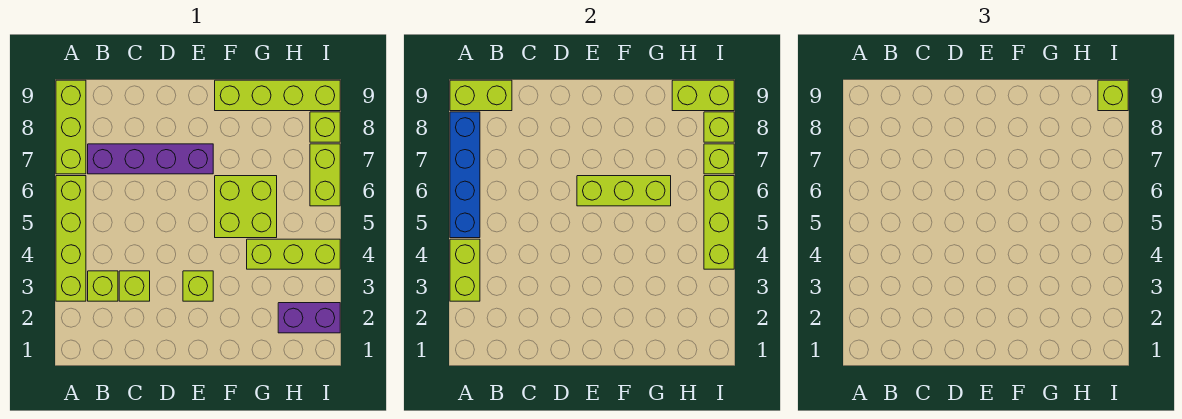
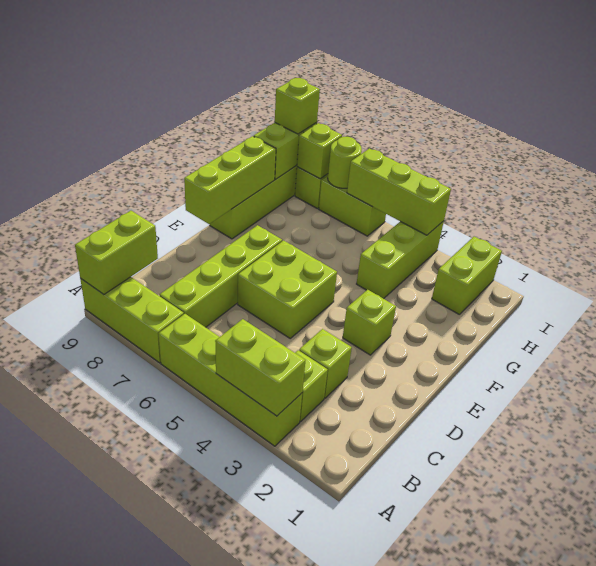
blue brick A5:A8 level 2 -> none
purple brick B7:E7 level 1 -> lime brick B7:E7 level 1
lime brick E6:G6 level 2 -> lime brick E9:G9 level 2
lime brick F5:G6 level 1 -> lime brick D5:E6 level 1
purple brick H2:I2 level 1 -> lime brick H2:I2 level 1
lime brick I7 level 2 -> lime round brick I7 level 2

